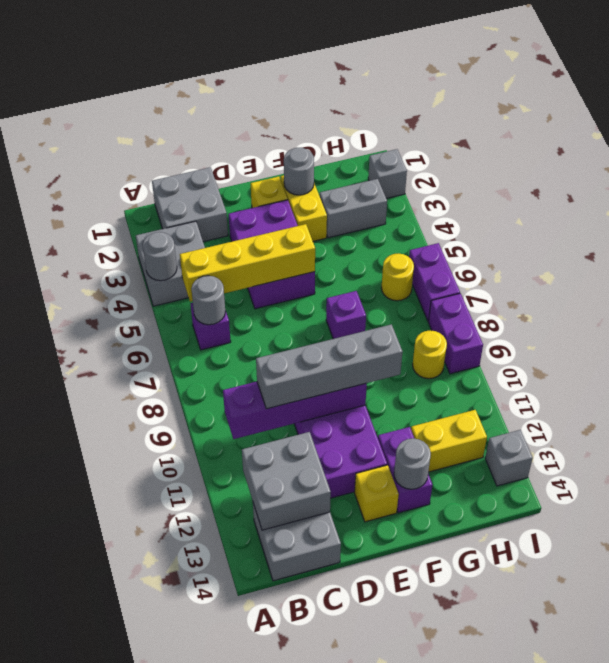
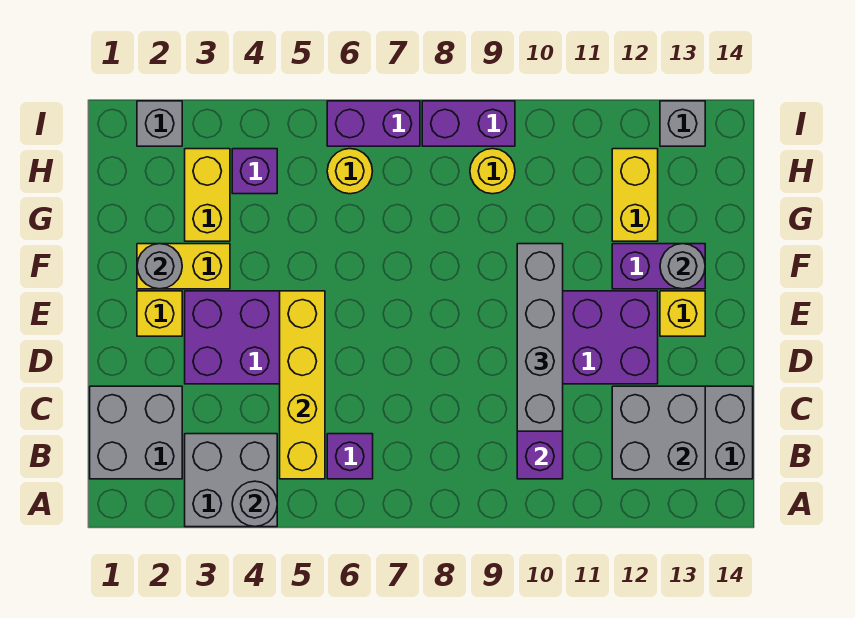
grey round brick B6 level 2 -> none
purple brick F7 level 1 -> purple brick H4 level 1
grey brick G3:H3 level 1 -> yellow brick G3:H3 level 1

